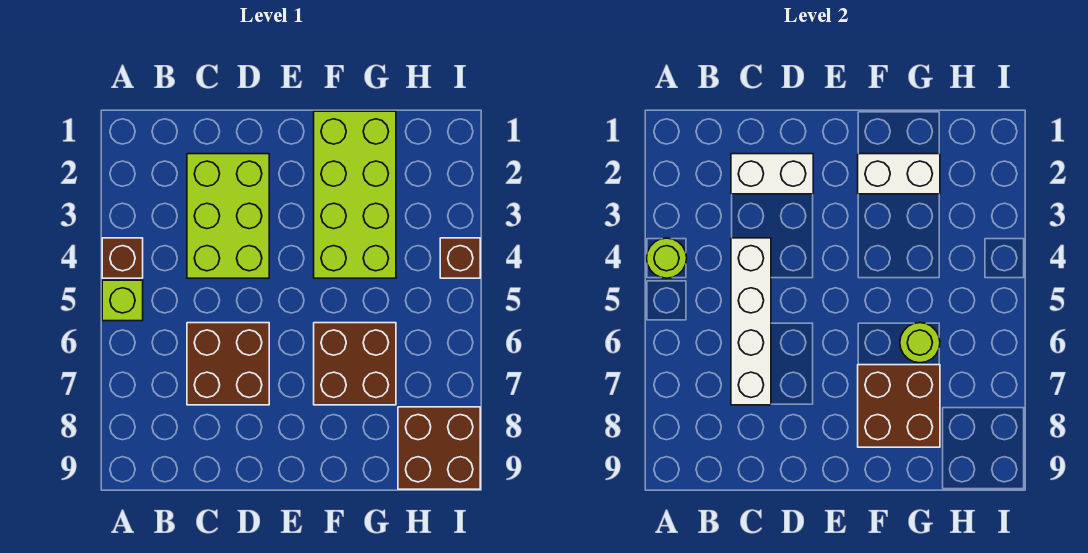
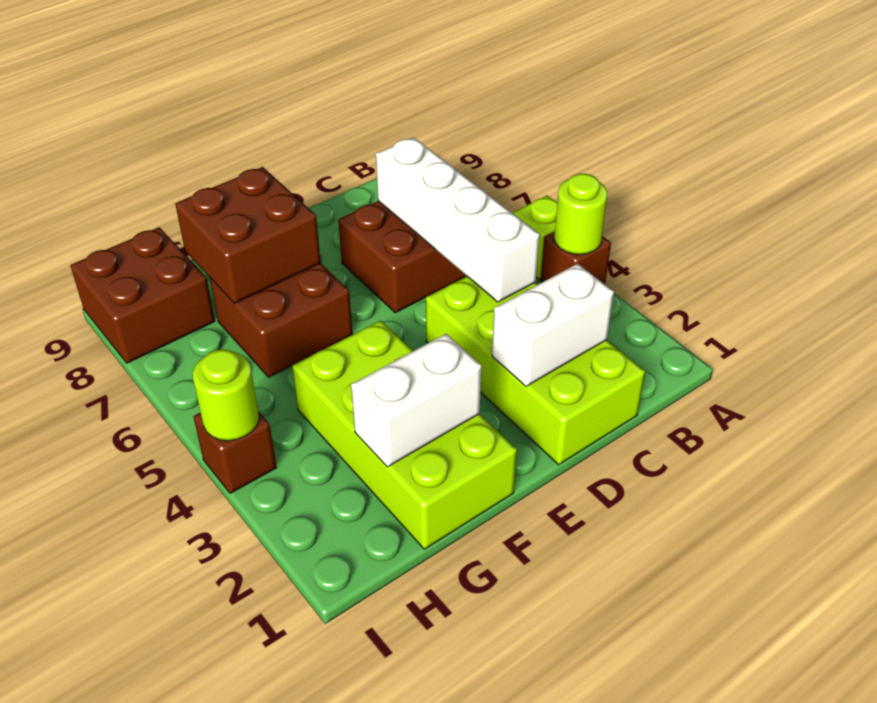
lime brick C2:D4 level 1 -> lime brick C1:D4 level 1
lime round brick G6 level 2 -> lime round brick I4 level 2

